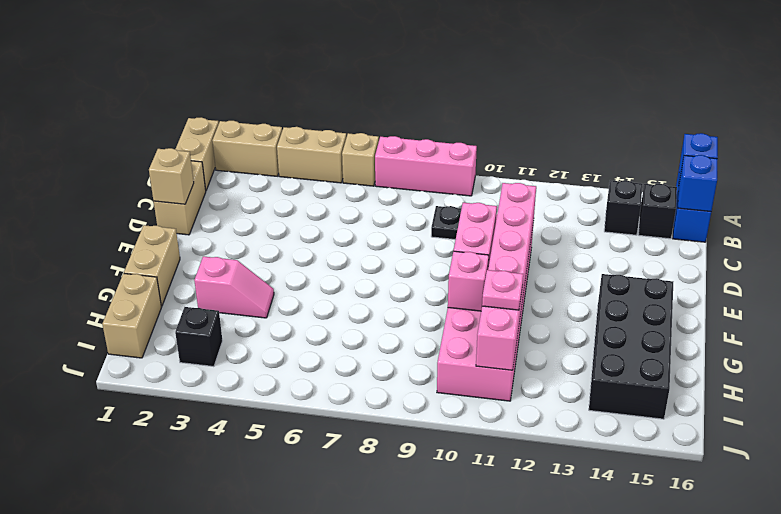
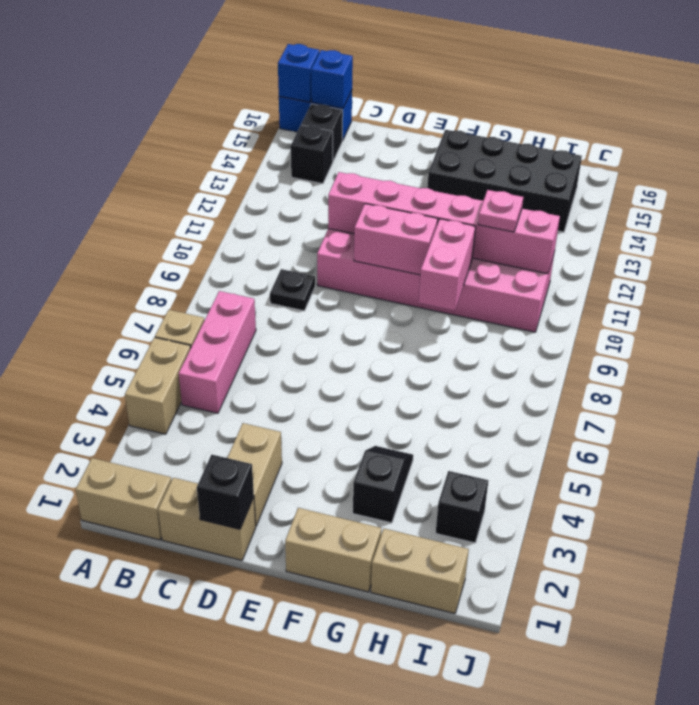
tan brick A2:A3 level 1 -> tan brick D2:D3 level 1
pink brick A7:A9 level 1 -> pink brick B5:B7 level 1
tan brick D1 level 2 -> black brick D1 level 2
pink slope G3:G4 level 1 top 3 -> black slope G3:G4 level 1 top 3
pink brick G10 level 2 -> pink brick G9:G10 level 2

